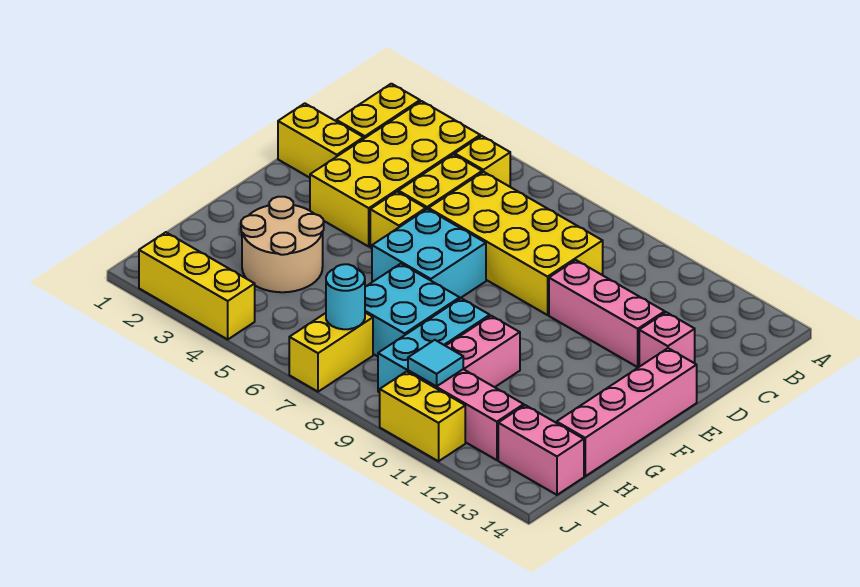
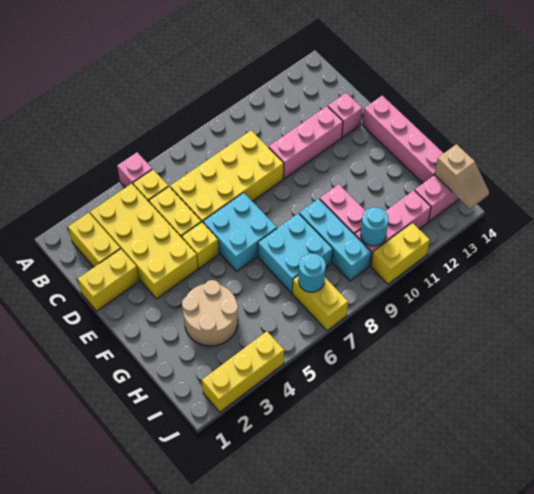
none -> pink brick A5 level 1
cyan tile I10 level 2 -> cyan round brick I10 level 2
none -> tan slope I14:J14 level 2 top I

